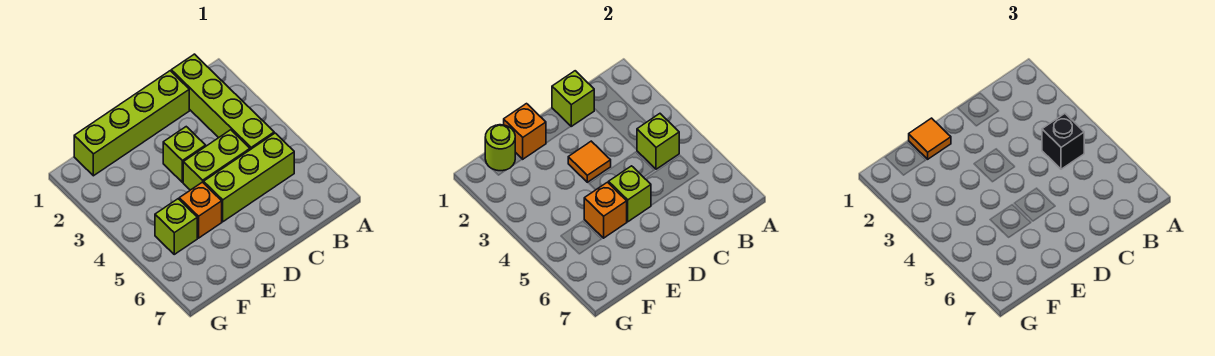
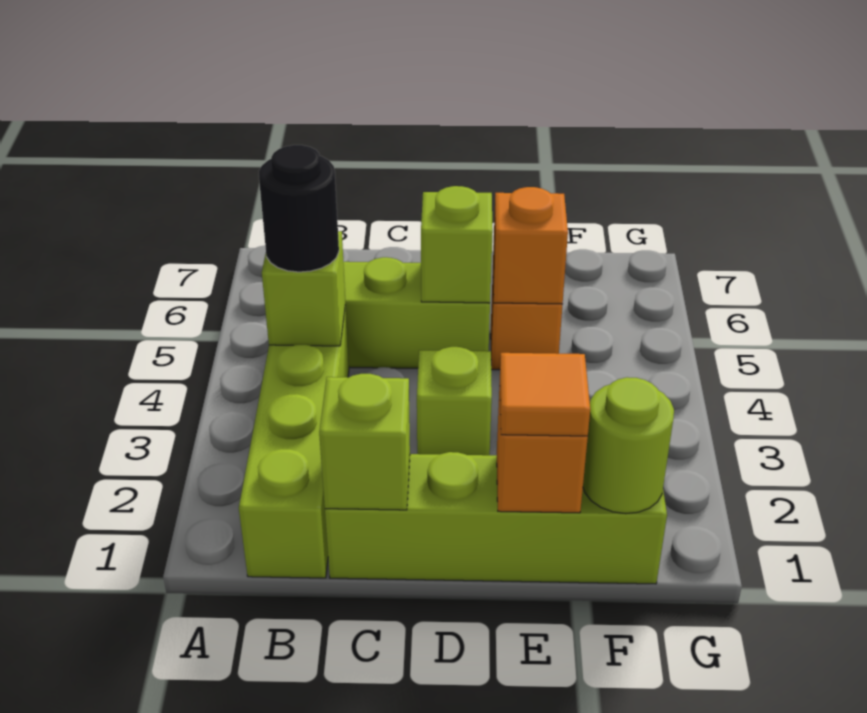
black brick B4 level 3 -> black round brick B4 level 3
lime brick C4:D4 level 1 -> none
orange tile D3 level 2 -> none
lime brick F5 level 1 -> none

